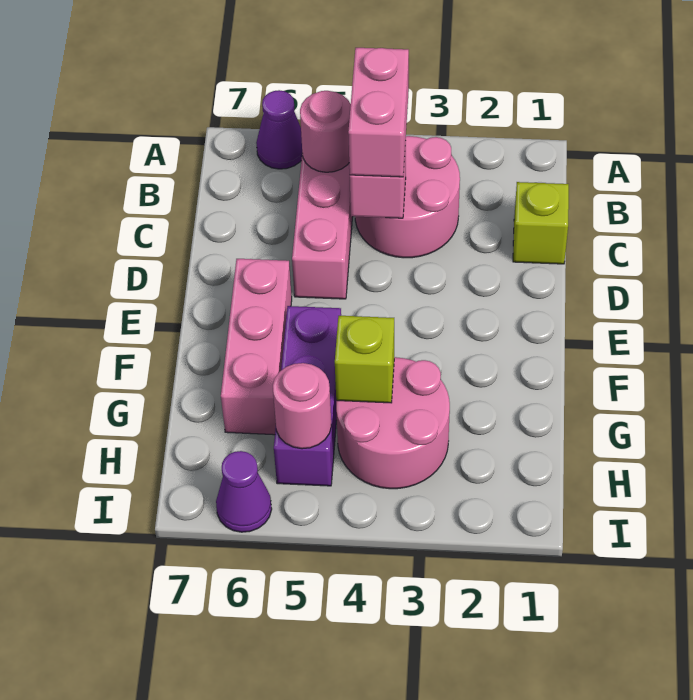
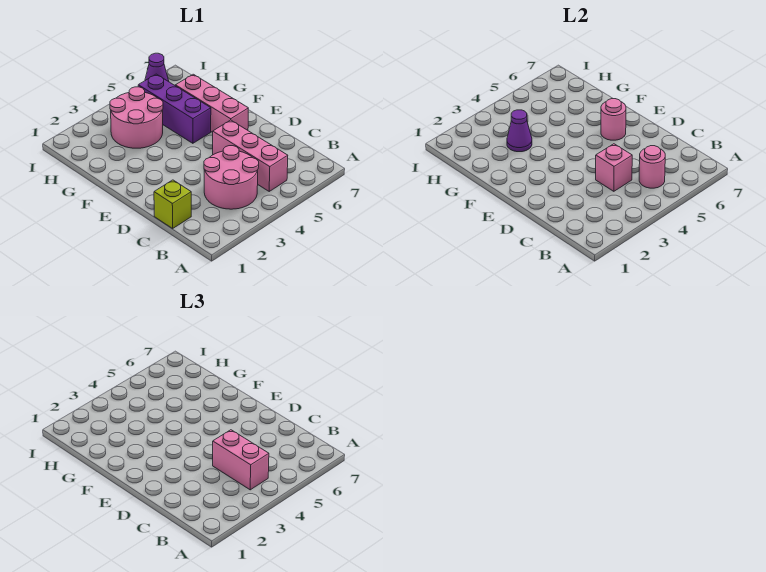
purple cone A6 level 1 -> purple cone G3 level 2
lime brick G4 level 2 -> none
pink round brick H5 level 2 -> pink round brick E6 level 2

